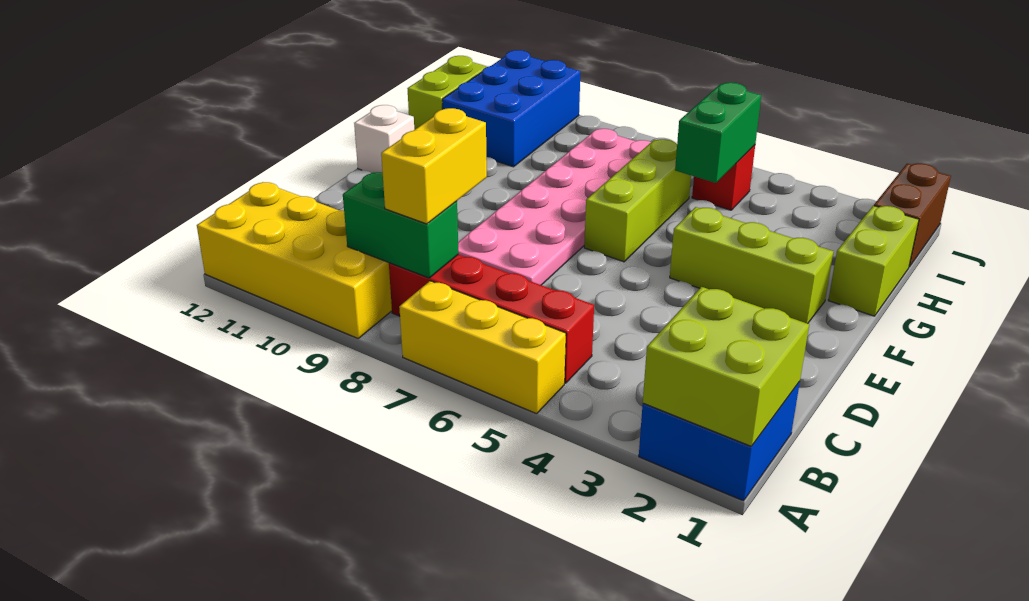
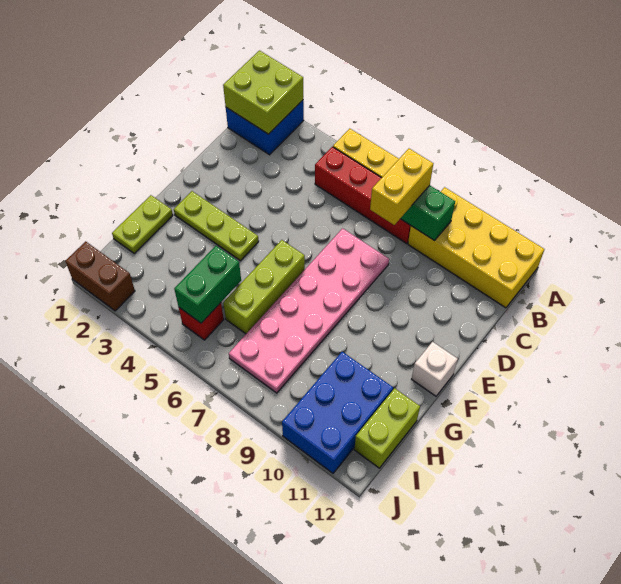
lime brick F2:F4 level 1 -> lime plate F2:F4 level 1
lime brick G1:H1 level 1 -> lime plate G1:H1 level 1
brown brick I1:J1 level 1 -> brown brick J1:J2 level 1

